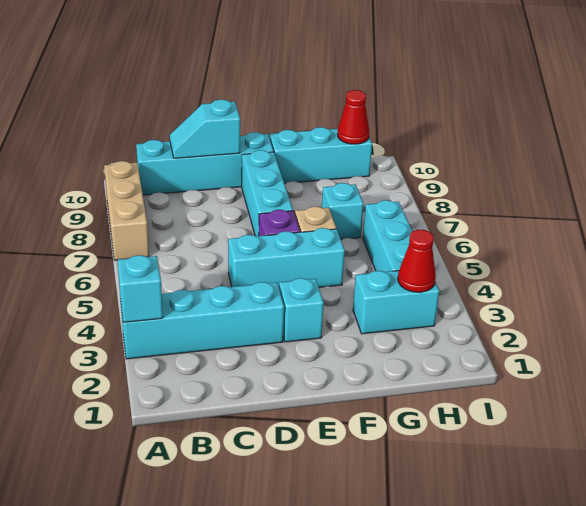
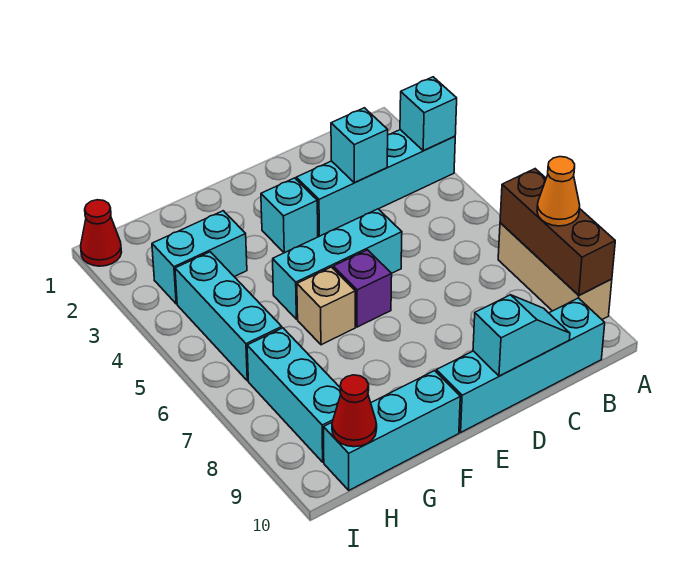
none -> brown brick A7:A9 level 2
none -> orange cone A8 level 3
cyan brick E7:E9 level 1 -> cyan brick H7:H9 level 1
cyan brick G7 level 1 -> cyan brick C3 level 2
red cone H3 level 2 -> red cone I1 level 1

